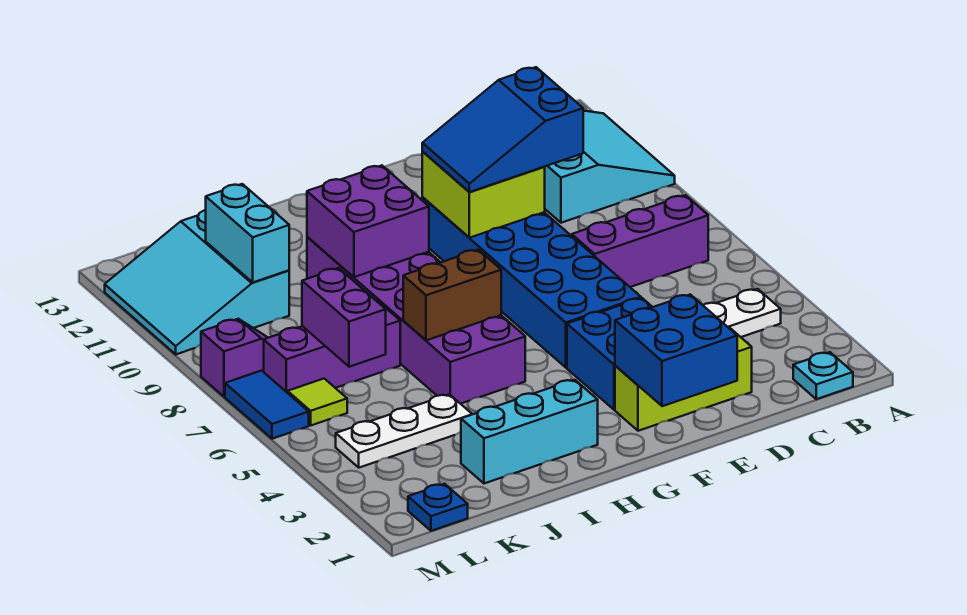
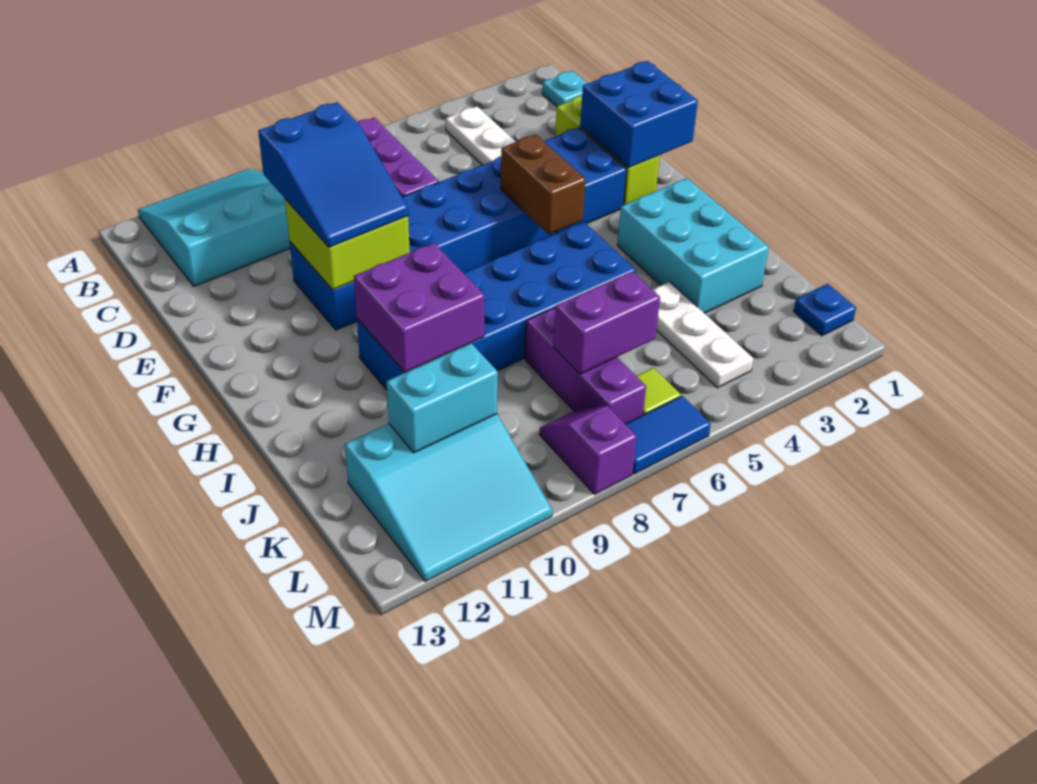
cyan brick H2:J2 level 1 -> cyan brick H2:J3 level 1
purple brick H5:I10 level 1 -> blue brick H5:I10 level 1
brown brick H6:I6 level 2 -> brown brick F5:G5 level 2

